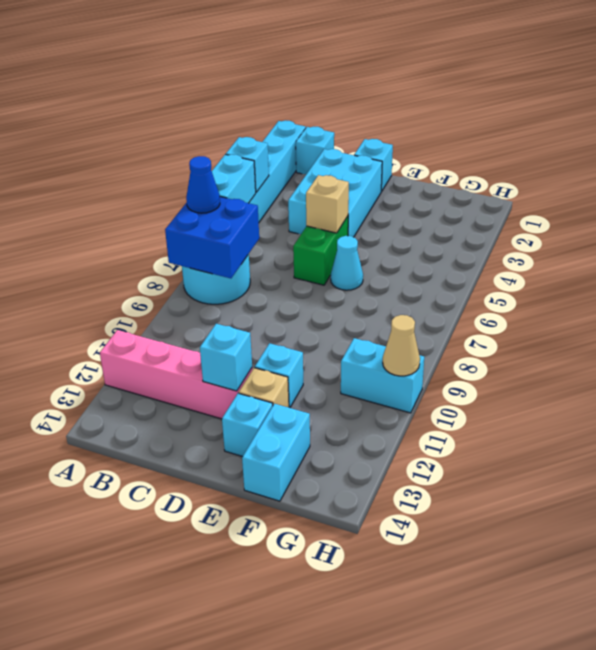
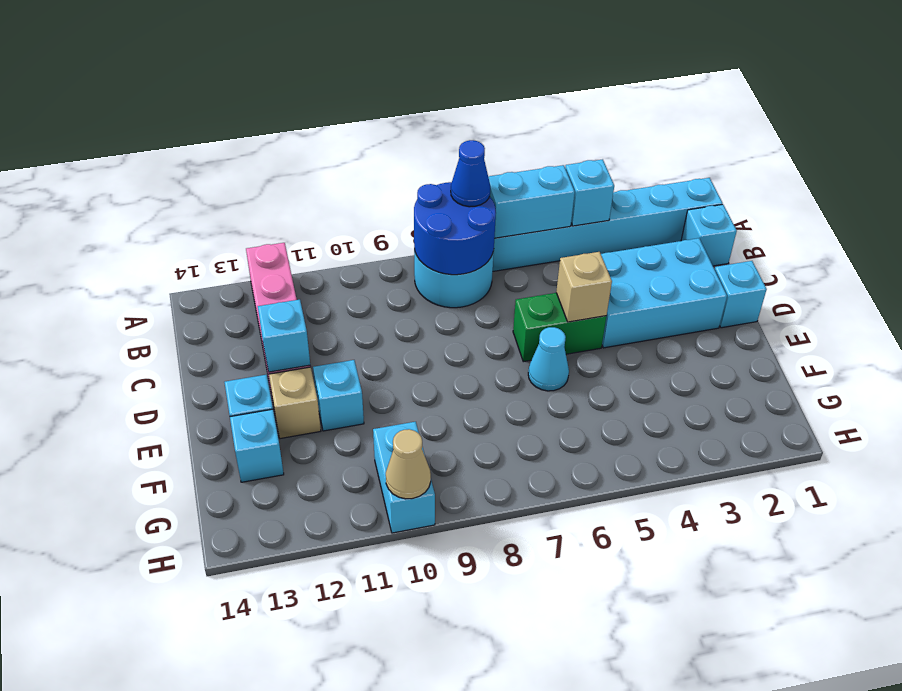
blue brick A7:B8 level 2 -> blue round brick A7:B8 level 2
cyan brick F13:F14 level 1 -> cyan brick F13 level 1

